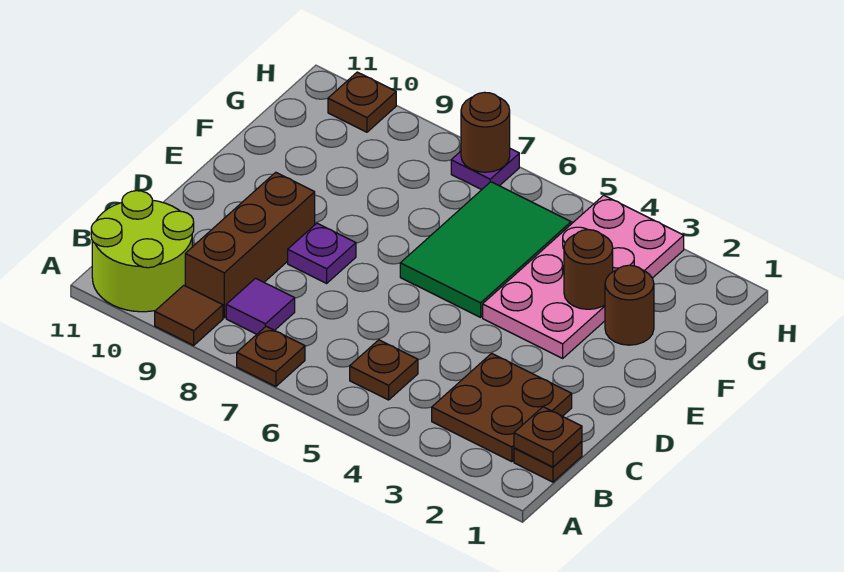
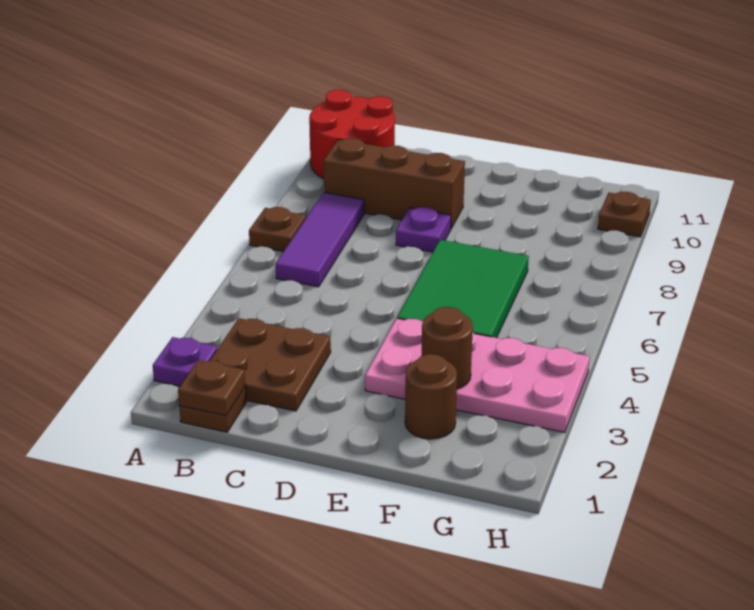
brown tile A9 level 1 -> none
lime round brick A10:B11 level 1 -> red round brick A10:B11 level 1
brown plate B5 level 1 -> none
purple tile B8 level 1 -> purple tile B6:B8 level 1
green tile E5:G6 level 1 -> green tile E5:F7 level 1
purple plate H7 level 1 -> purple plate A2 level 1
brown round brick H7 level 2 -> none

